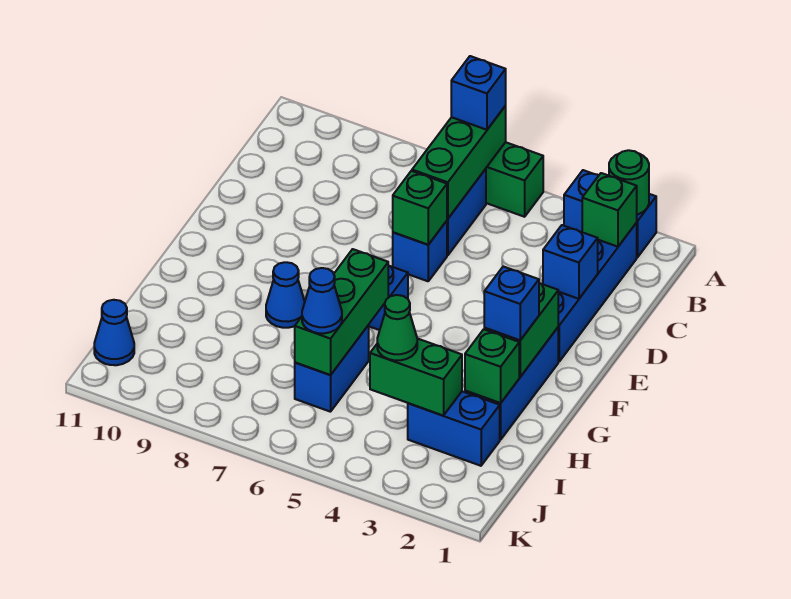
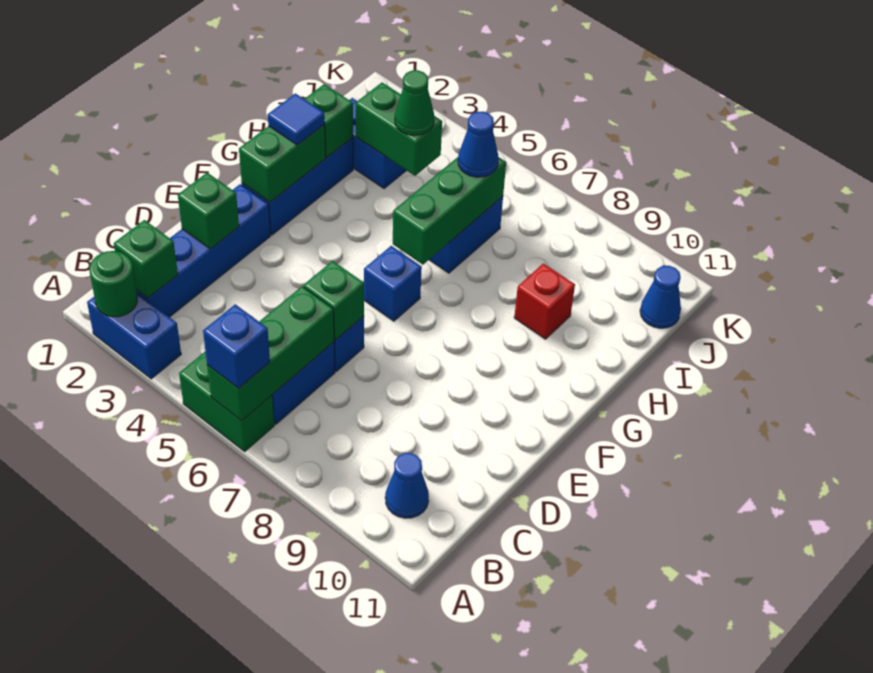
blue brick D2 level 2 -> green brick D2 level 2
blue brick G2 level 3 -> blue tile G2 level 3
blue cone G8 level 1 -> blue cone B10 level 1
none -> red brick H9 level 1

